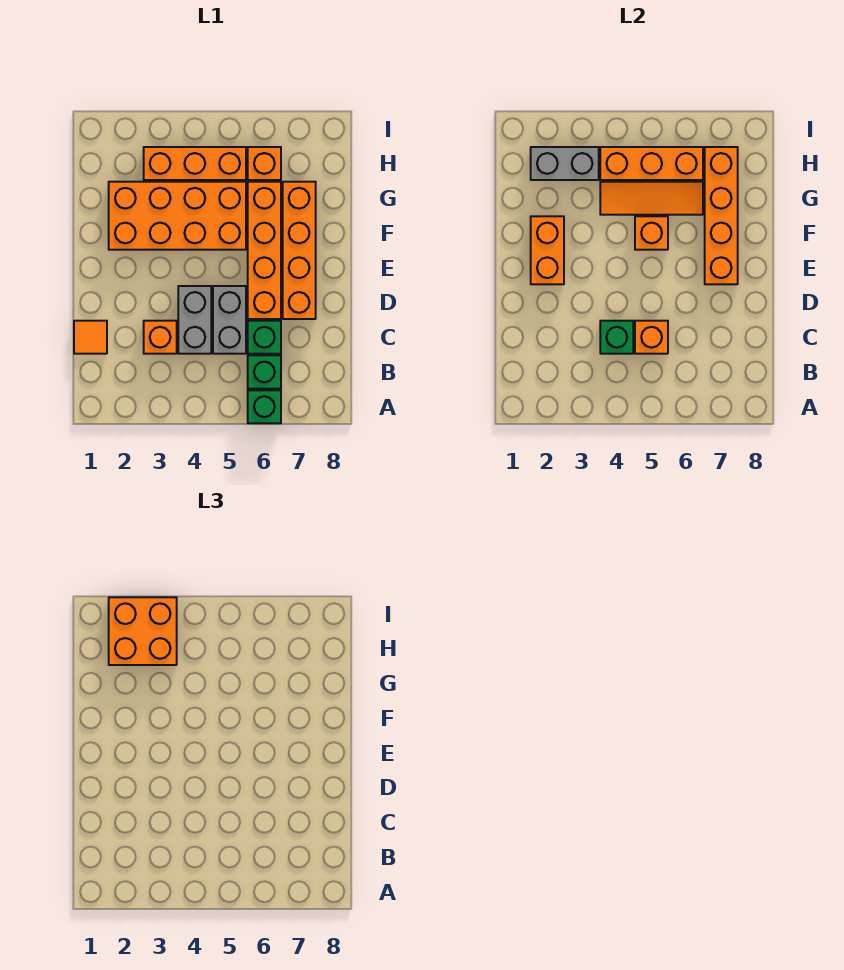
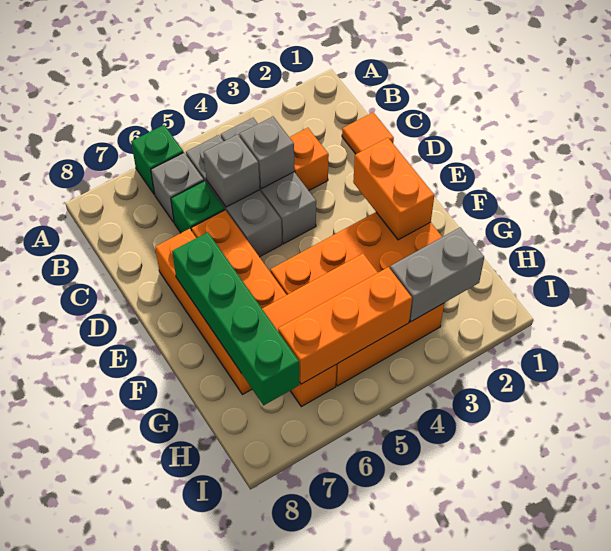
green brick B6 level 1 -> grey brick B6 level 1
grey brick C4:D4 level 1 -> grey brick B4:D4 level 1
green brick C4 level 2 -> grey brick C4 level 2
grey brick C5:D5 level 1 -> grey brick B5:D5 level 1
orange brick C5 level 2 -> grey brick C5 level 2
orange brick E7:H7 level 2 -> green brick E7:H7 level 2
orange brick F5 level 2 -> none
orange brick H2:I3 level 3 -> none

